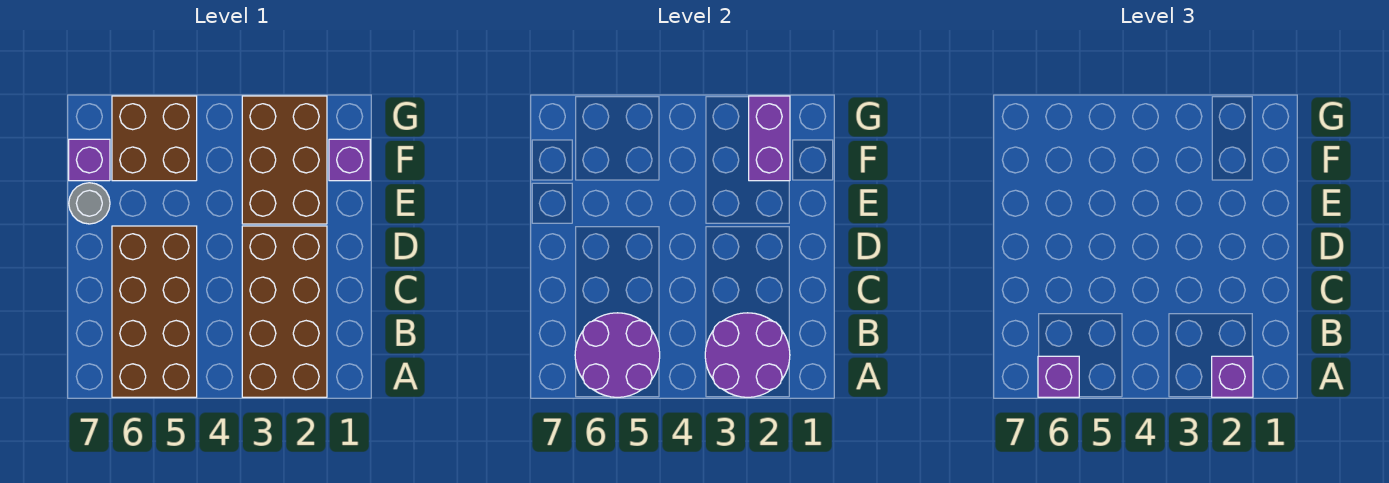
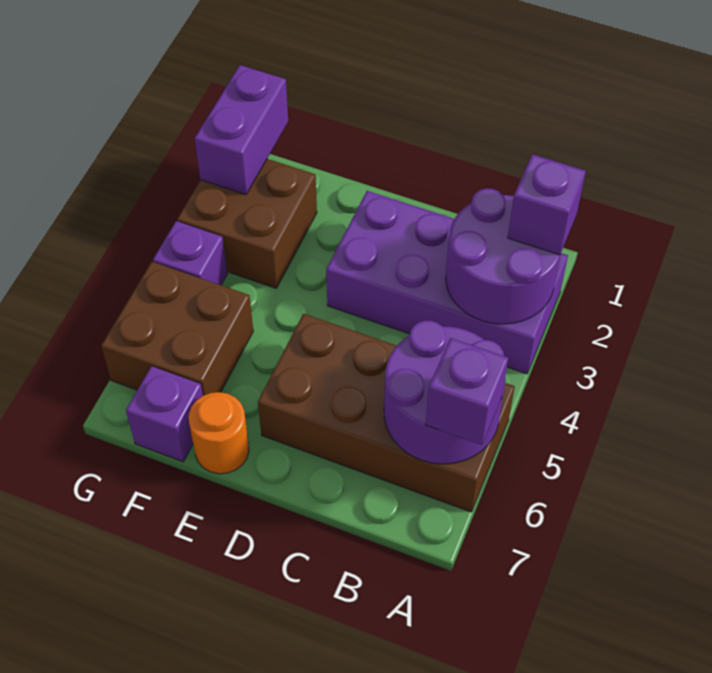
brown brick A2:D3 level 1 -> purple brick A2:D3 level 1
brown brick E2:G3 level 1 -> brown brick F2:G3 level 1
grey round brick E7 level 1 -> orange round brick E7 level 1
purple brick F1 level 1 -> purple brick G4 level 1
purple brick F2:G2 level 2 -> purple brick G1:G2 level 2

